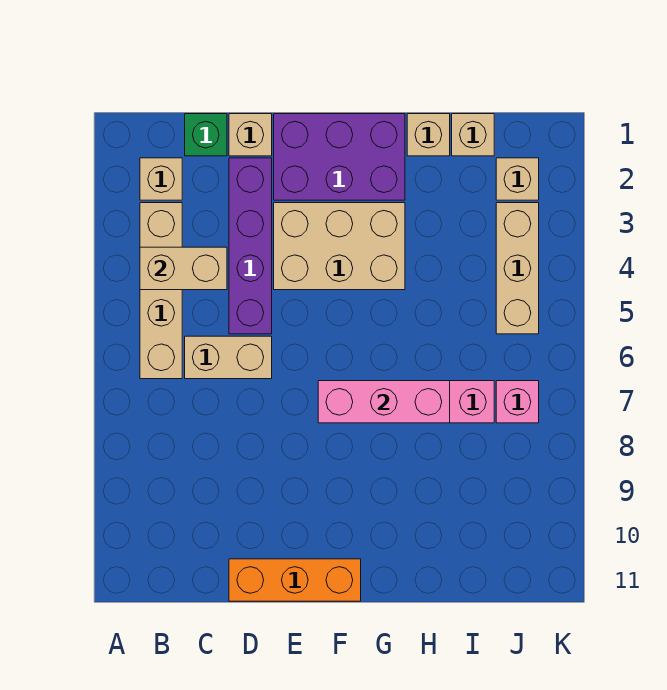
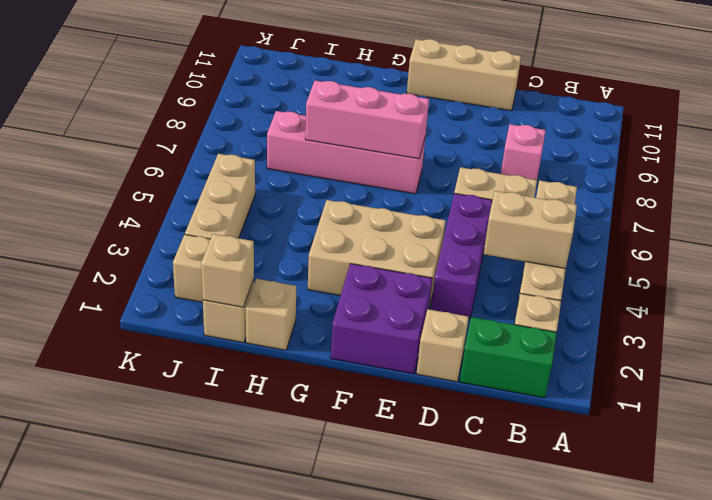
green brick C1 level 1 -> green brick B1:C1 level 1
purple brick D2:D5 level 1 -> purple brick D3:D5 level 1
orange brick D11:F11 level 1 -> tan brick D11:F11 level 1
purple brick E1:G2 level 1 -> purple brick E1:F2 level 1
none -> tan brick I1 level 2
pink brick J7 level 1 -> pink brick C8 level 1

